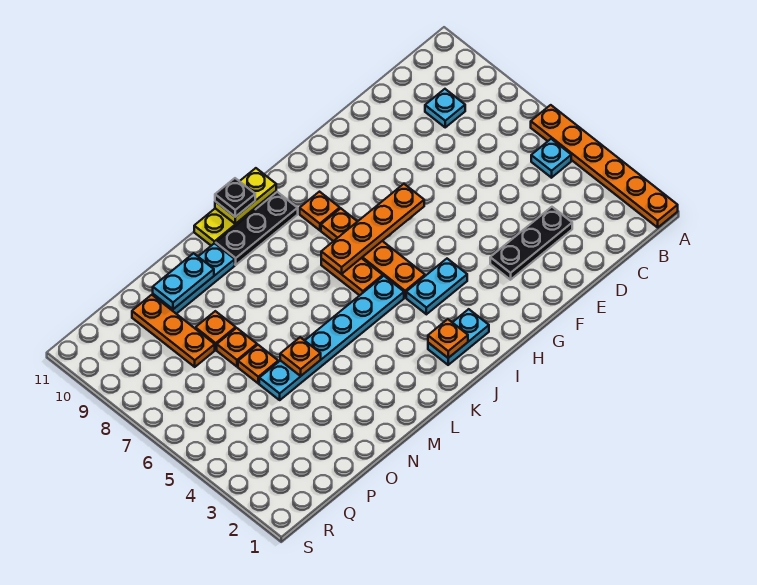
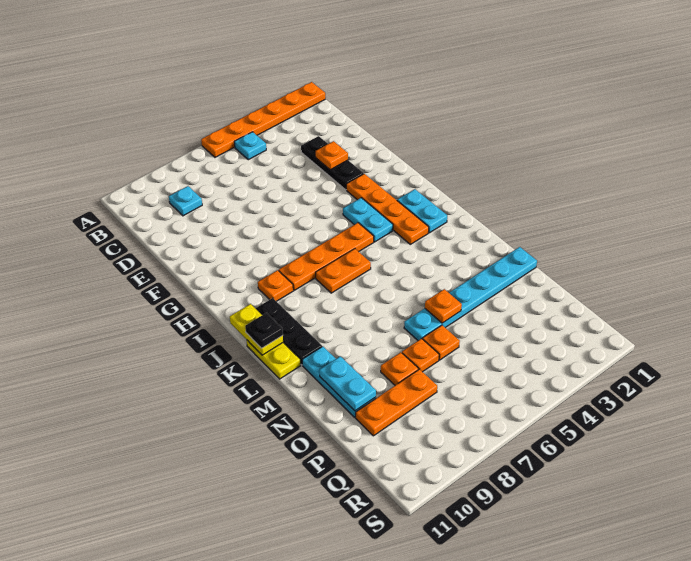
orange plate G7:J7 level 2 -> orange plate G3:J3 level 1
orange plate J2 level 2 -> orange plate E3 level 2
cyan plate J5:O5 level 1 -> cyan plate N1:N6 level 1

